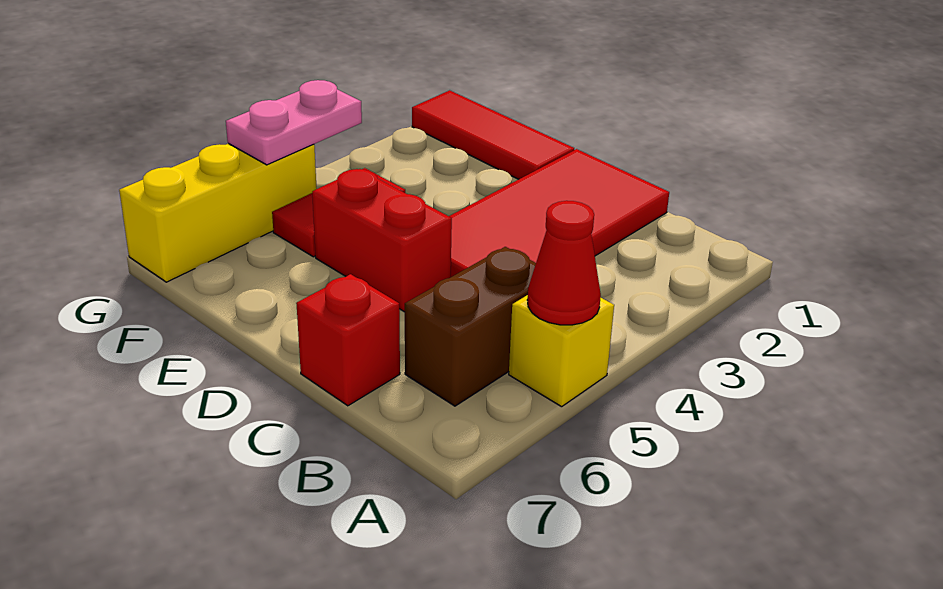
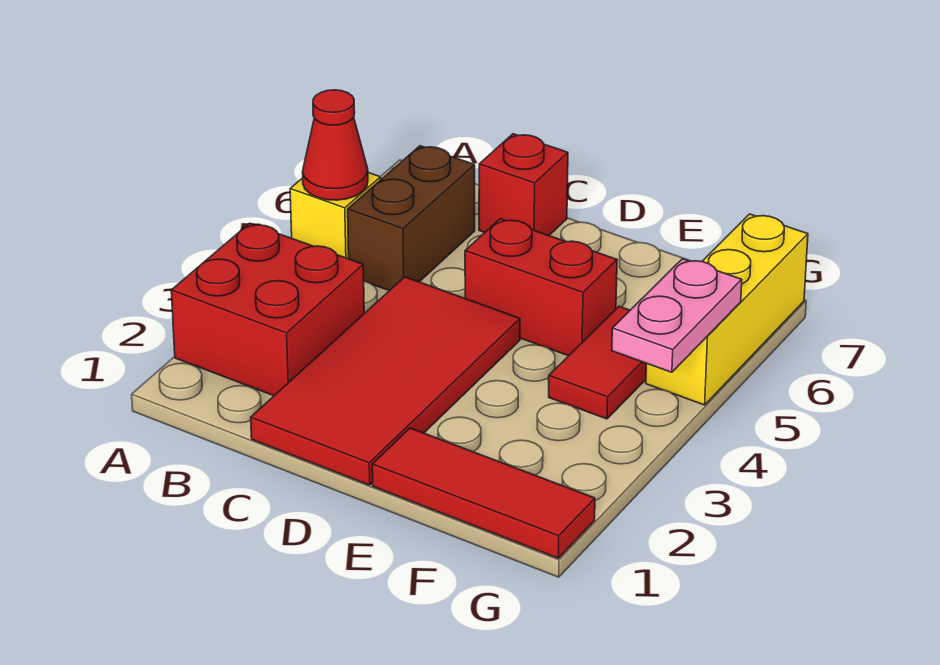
none -> red brick A2:B3 level 1

